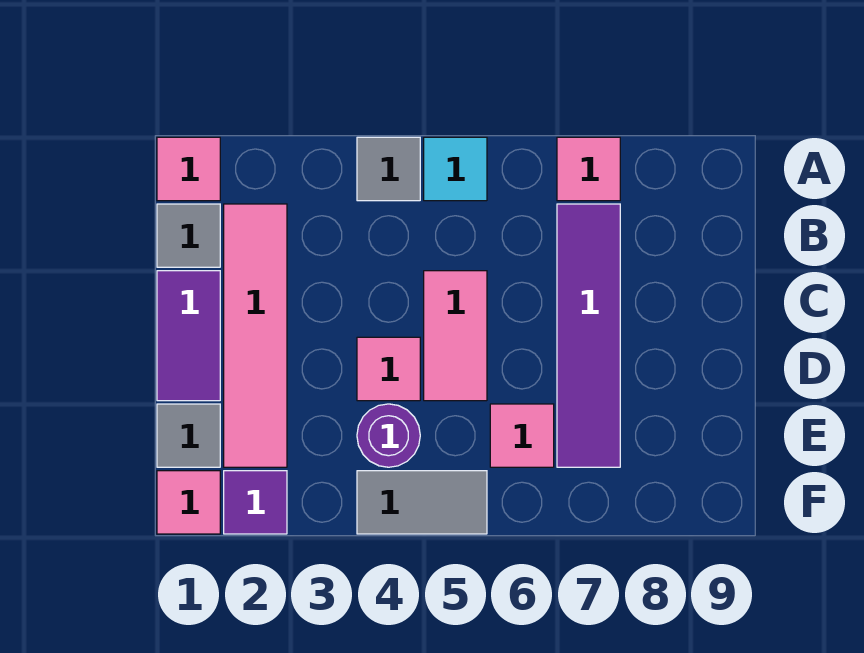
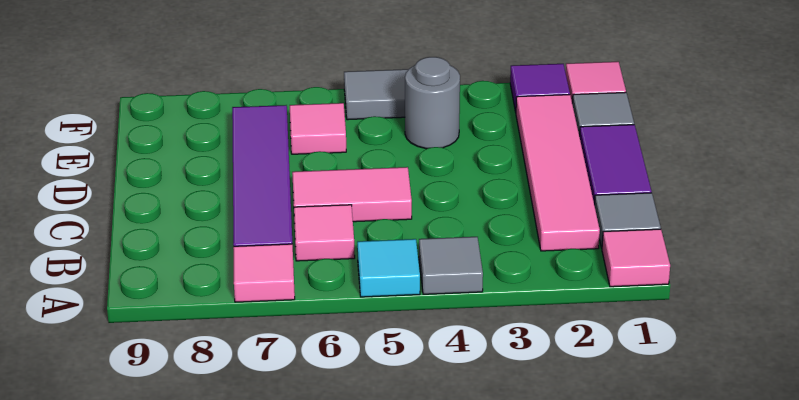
pink tile C5:D5 level 1 -> pink tile C5:C6 level 1
pink tile D4 level 1 -> pink tile B6 level 1
purple round brick E4 level 1 -> grey round brick E4 level 1

